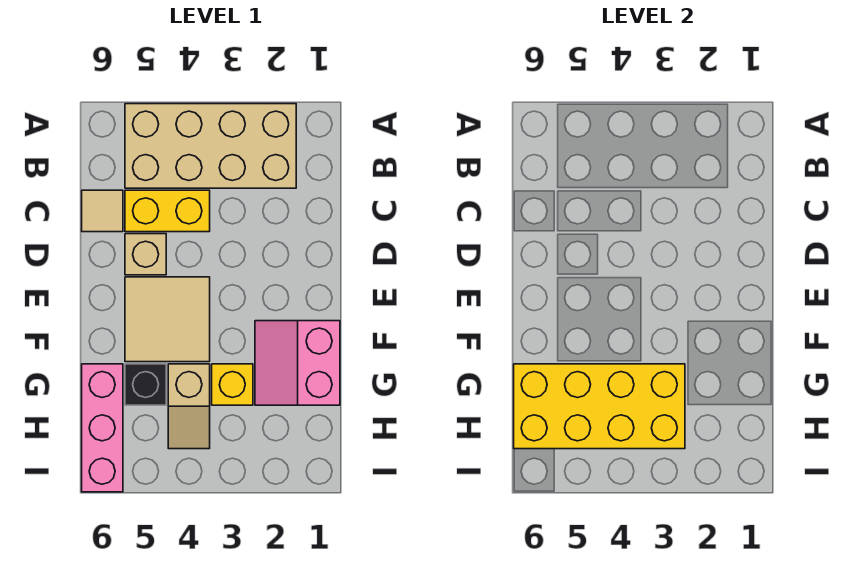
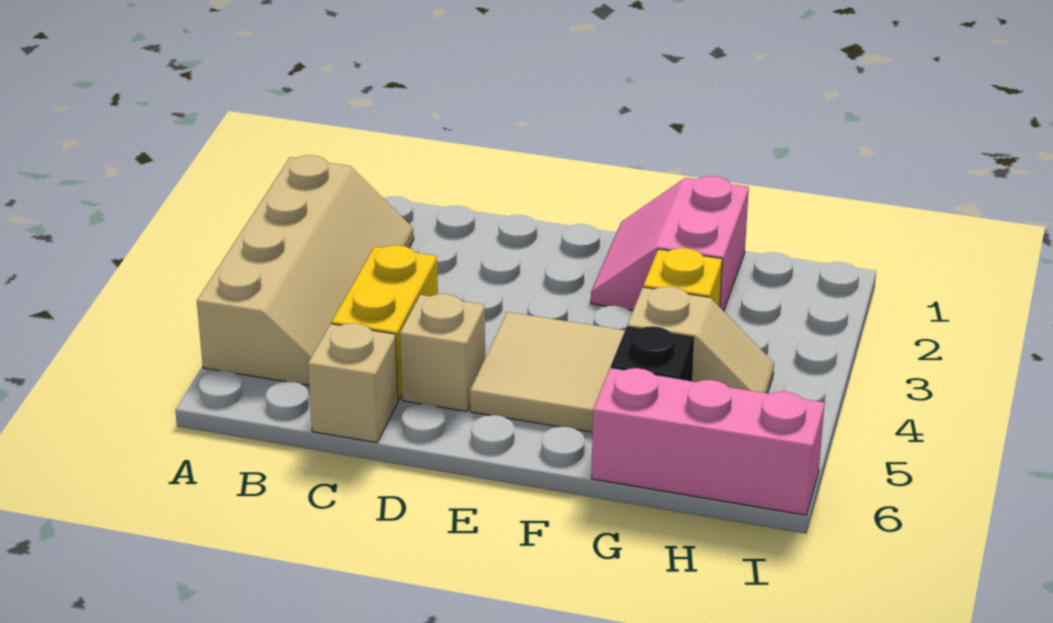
tan brick A2:B5 level 1 -> tan slope A2:B5 level 1 top A
tan tile C6 level 1 -> tan brick C6 level 1
pink slope F1:G2 level 1 top 1 -> pink slope F1:G2 level 1 top G
yellow brick G3:H6 level 2 -> none

